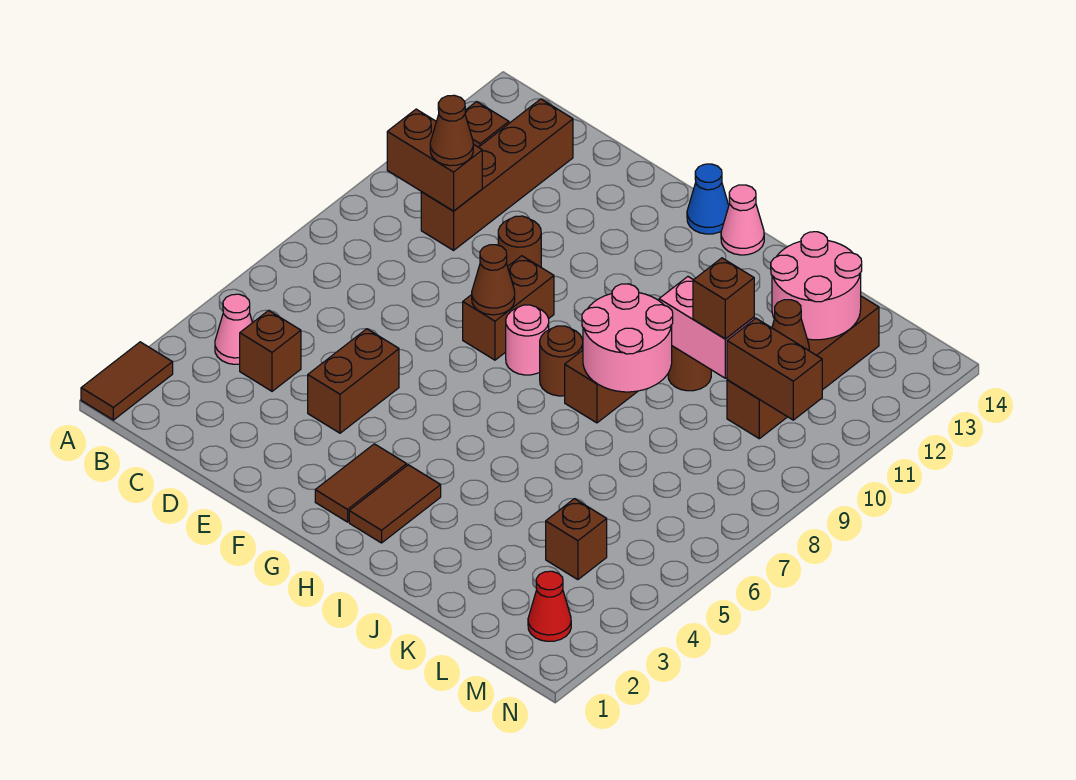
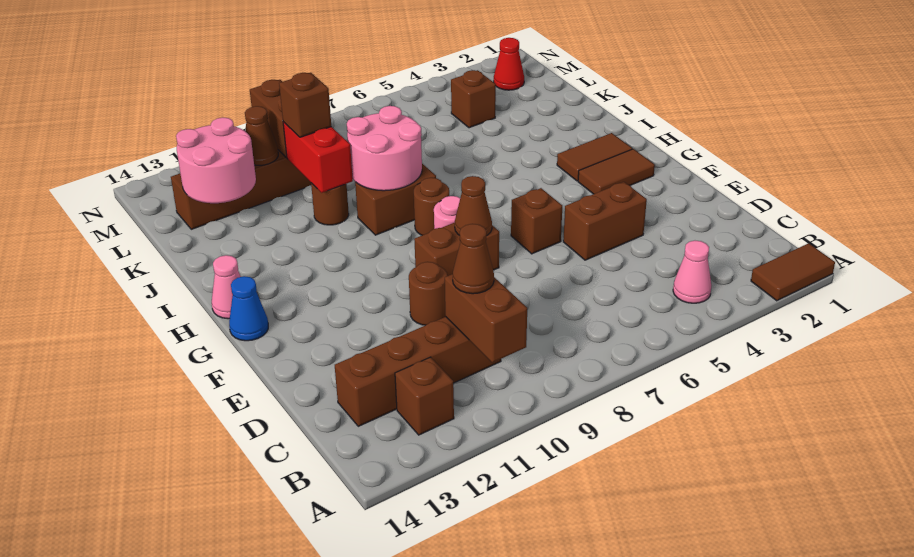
brown brick C4 level 1 -> brown brick F6 level 1
pink brick J10:K10 level 2 -> red brick J10:K10 level 2

